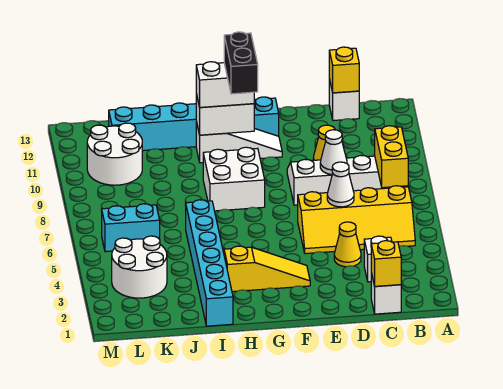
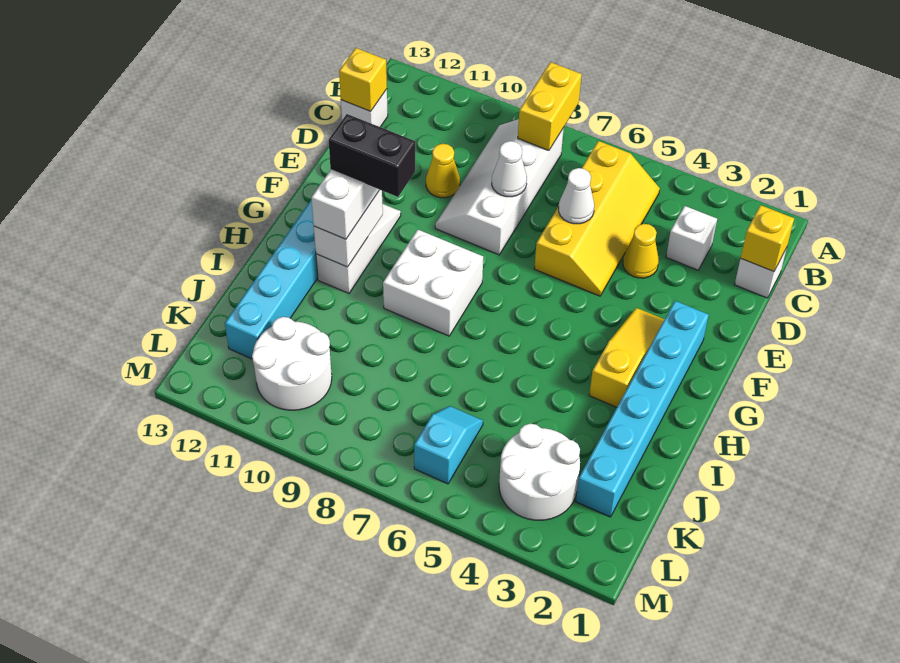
yellow brick B7:B8 level 2 -> yellow brick A8:B8 level 2
cyan brick I1:I6 level 1 -> cyan brick F2:K2 level 1
cyan brick K6:L6 level 1 -> cyan slope K6:L6 level 1 top L

